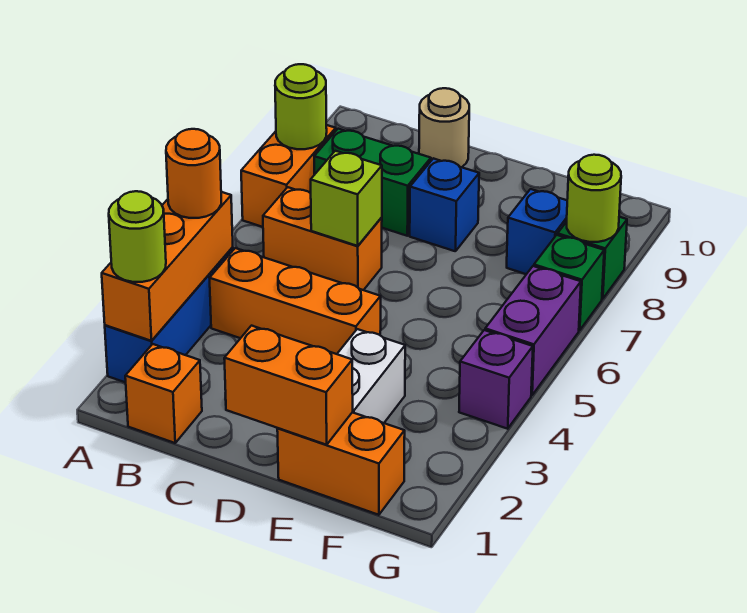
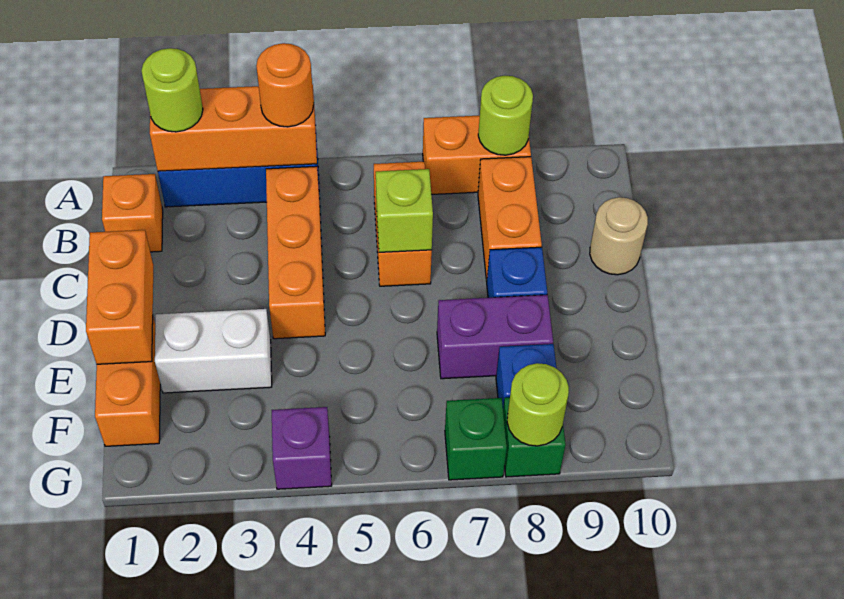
green brick B8:C8 level 1 -> orange brick B8:C8 level 1
purple brick G5:G6 level 1 -> purple brick E7:E8 level 1

